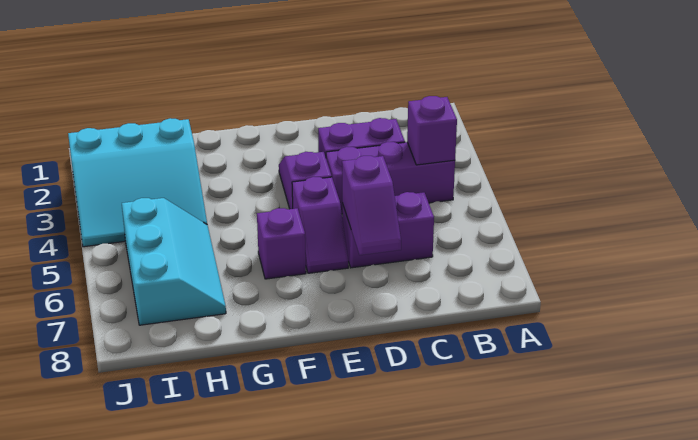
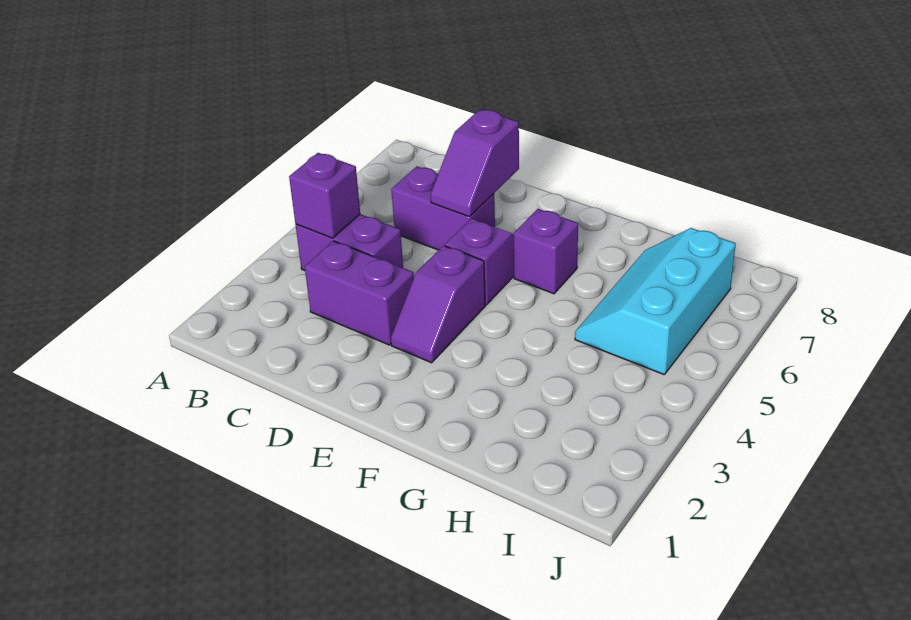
purple brick B4:D4 level 1 -> purple brick B4:C4 level 1
purple slope D6:D7 level 2 top 6 -> purple slope D6:D7 level 2 top 7
cyan slope H2:J4 level 1 top 2 -> none

